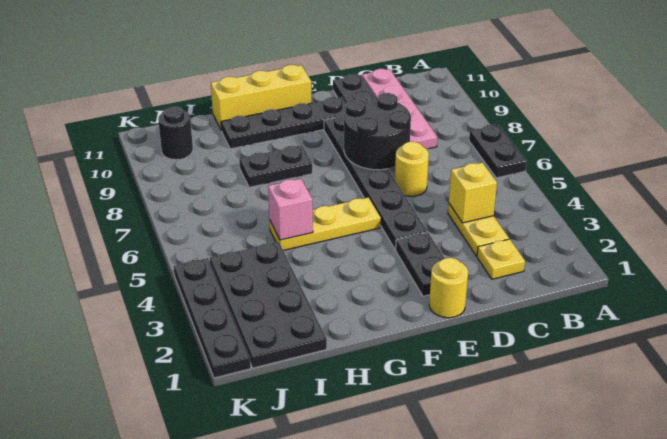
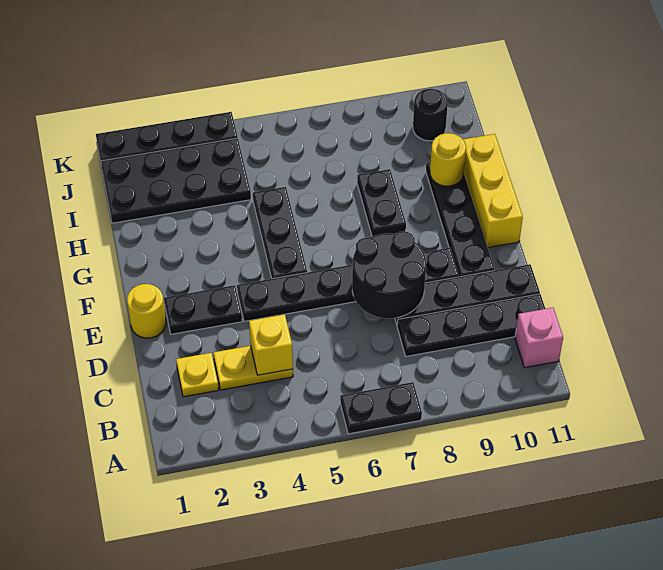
pink plate C8:C11 level 1 -> black plate C8:C11 level 1
yellow round brick D6 level 1 -> yellow round brick H10 level 2
yellow plate F5:H5 level 1 -> black plate F5:H5 level 1
pink brick H5 level 2 -> pink brick B11 level 1

